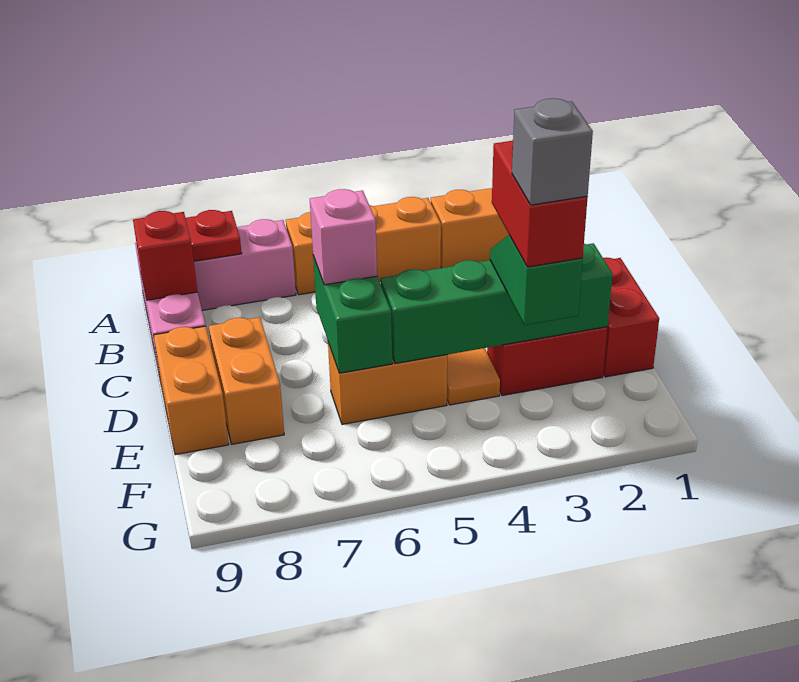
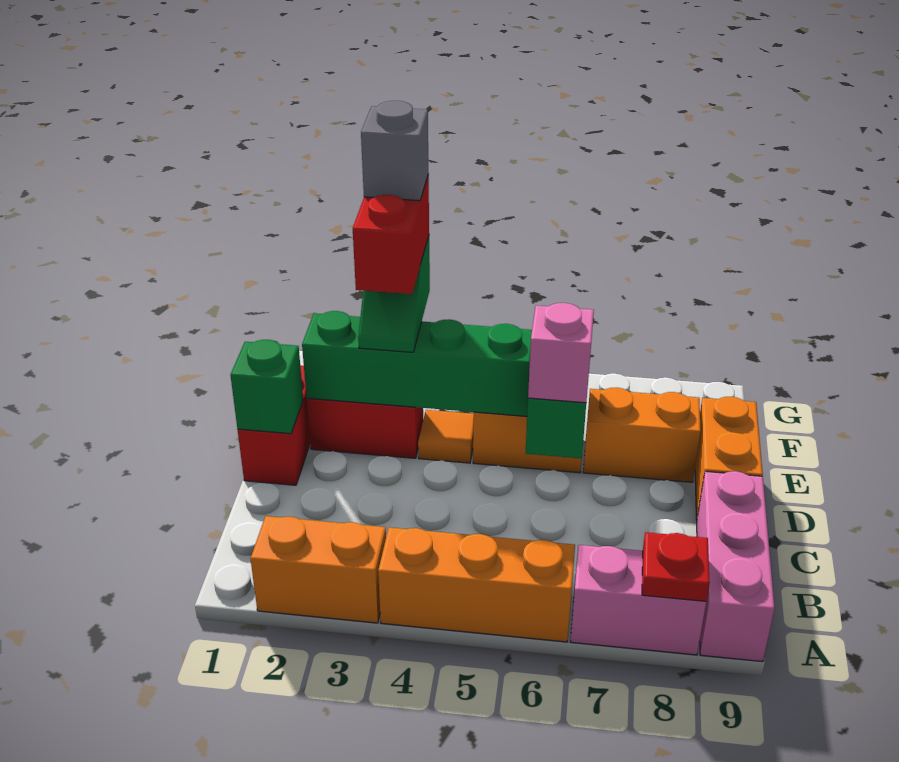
red brick B9 level 2 -> none
none -> green brick D1 level 2
orange brick D8:E8 level 1 -> orange brick E7:E8 level 1

